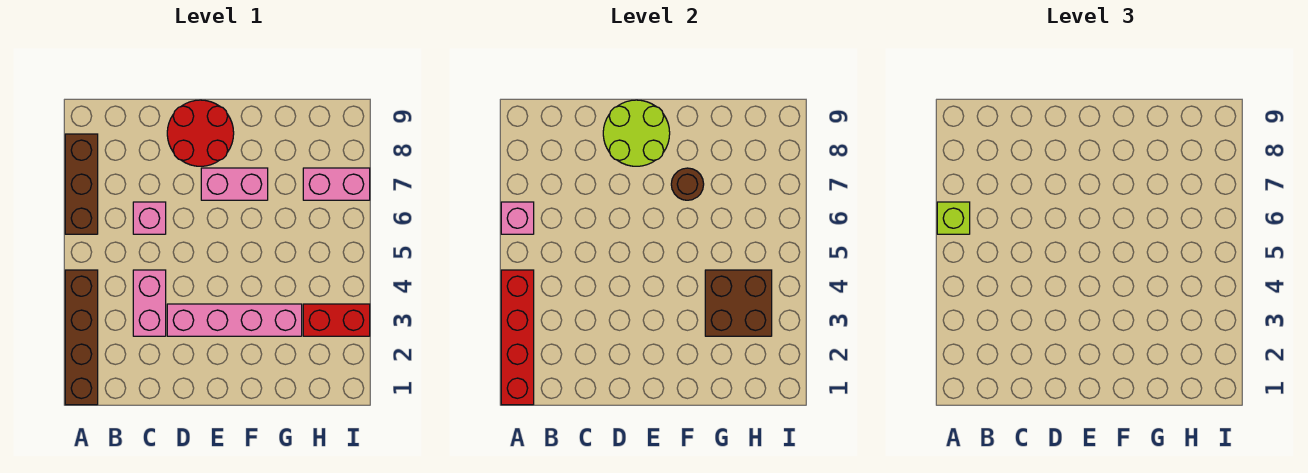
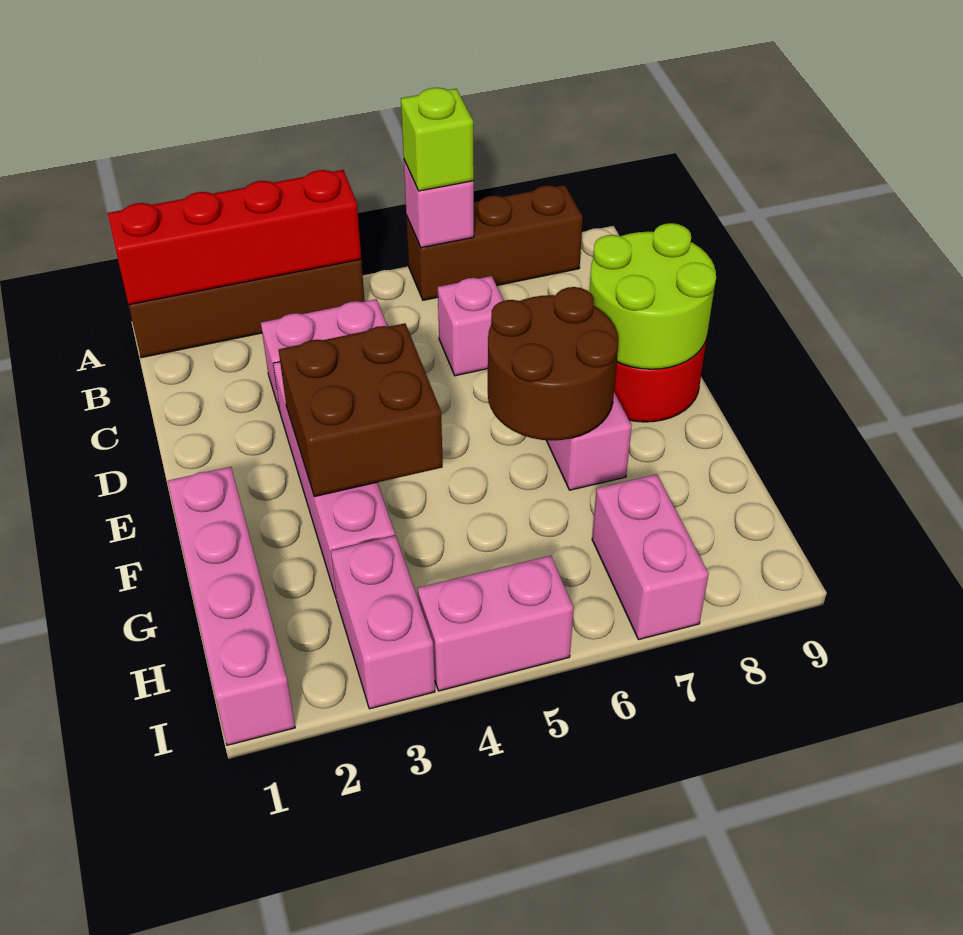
none -> pink brick F1:I1 level 1
brown round brick F7 level 2 -> brown round brick E6:F7 level 2
brown brick G3:H4 level 2 -> brown brick E3:F4 level 2
red brick H3:I3 level 1 -> pink brick H3:I3 level 1
none -> pink brick I4:I5 level 1

